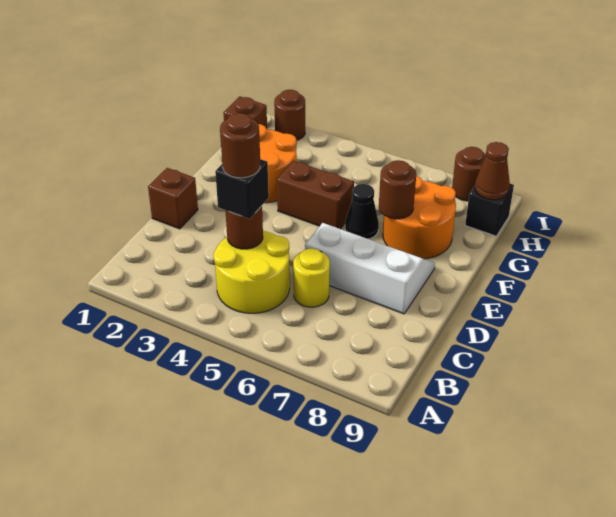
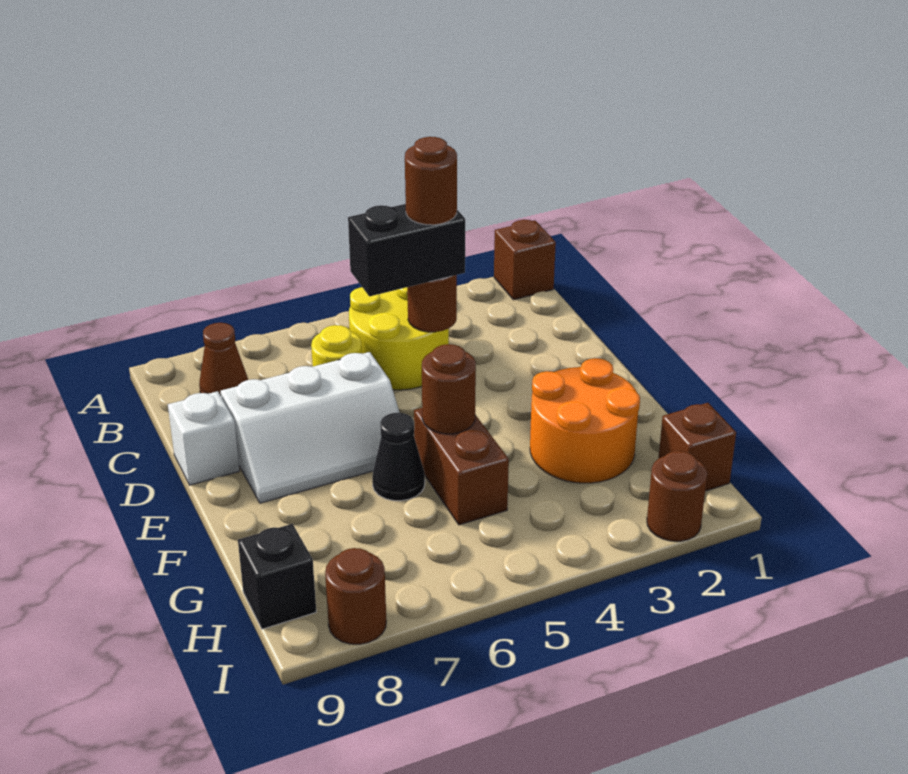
black brick C4 level 3 -> black brick C4:C5 level 3
brown brick D1 level 1 -> brown brick A1 level 1
none -> white brick D9 level 1
brown brick F4:F5 level 1 -> brown brick F5:G5 level 1
orange round brick F7:G8 level 1 -> none
brown round brick F7 level 2 -> brown round brick F5 level 2
brown cone H9 level 2 -> brown cone B8 level 1

